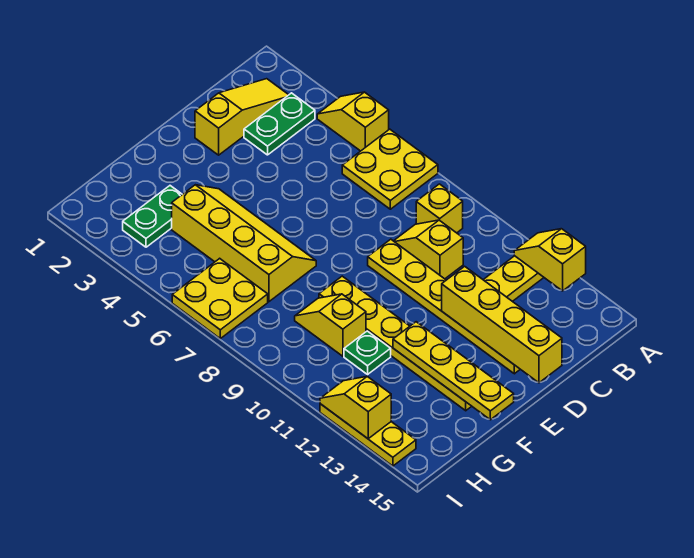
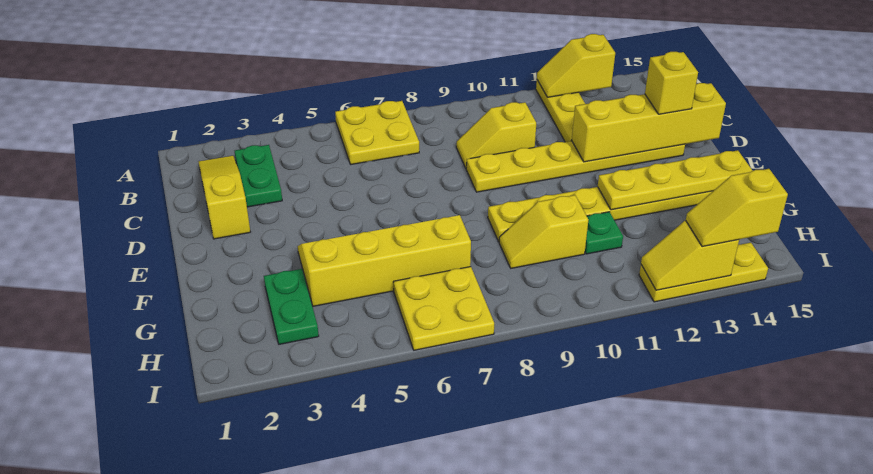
yellow slope A4:A5 level 1 top 5 -> yellow slope I13:I14 level 3 top 14
yellow brick B9 level 1 -> yellow brick D14 level 3

